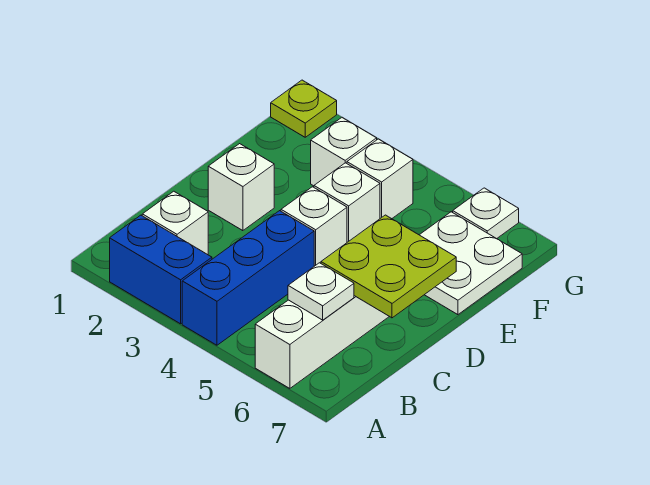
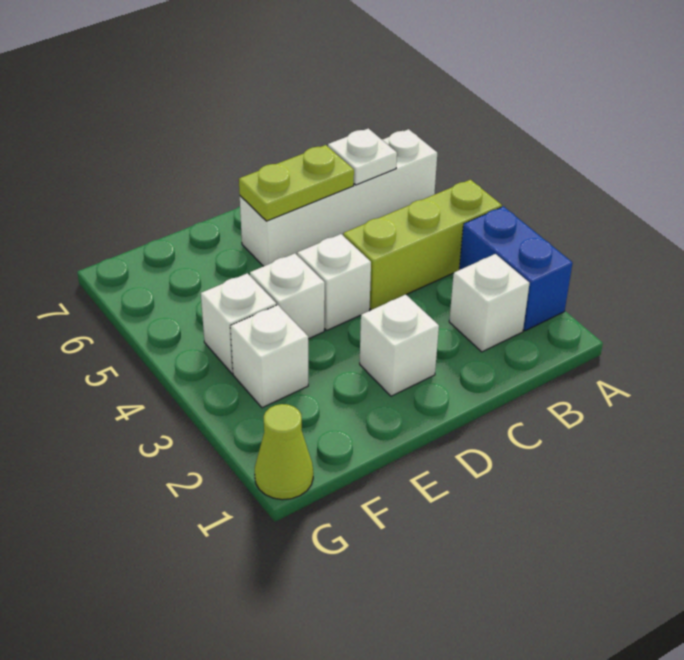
blue brick A4:C4 level 1 -> lime brick A4:C4 level 1
lime plate C6:D7 level 2 -> lime plate C6:D6 level 2
white plate E6:F7 level 1 -> none
lime plate G1 level 1 -> lime cone G1 level 1
white plate G6 level 1 -> none

